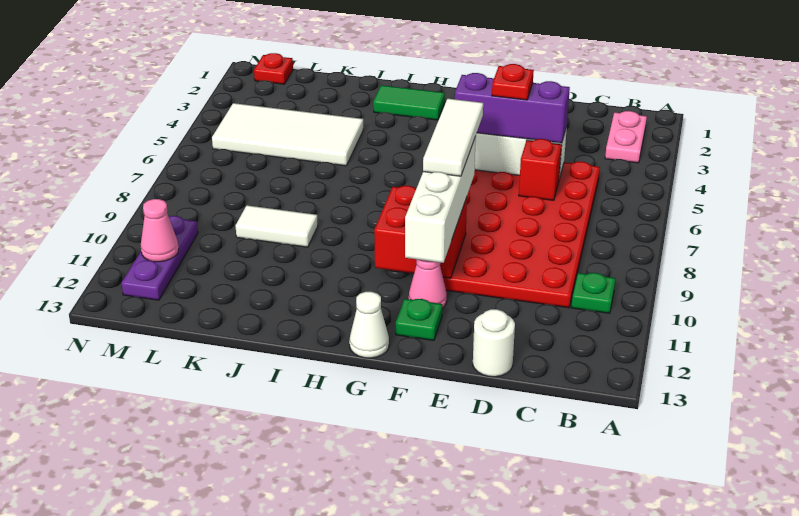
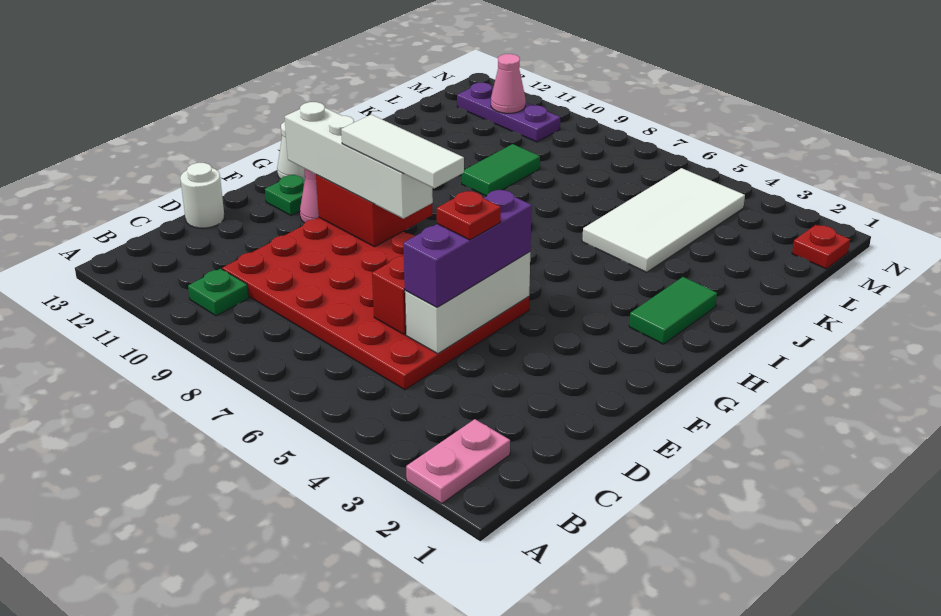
pink plate B2:B3 level 1 -> pink plate A2:B2 level 1
white tile J9:K9 level 1 -> green tile J9:K9 level 1

